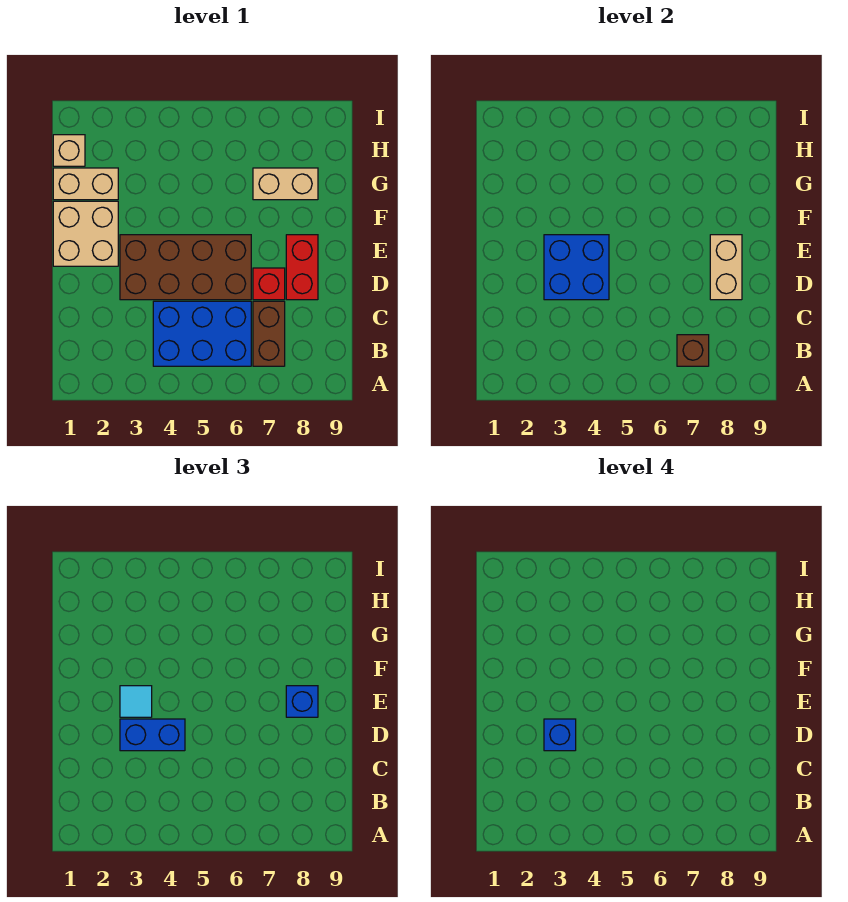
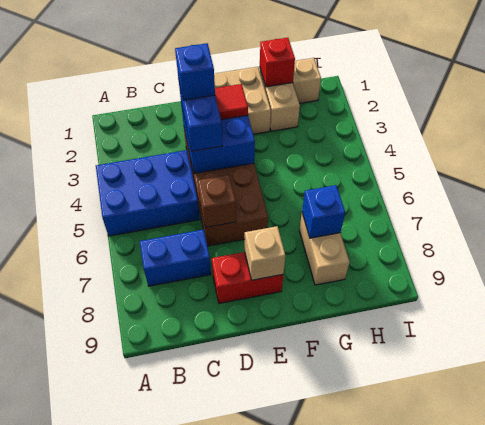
blue brick B4:C6 level 1 -> blue brick A4:C5 level 1
brown brick B7:C7 level 1 -> blue brick B7:C7 level 1
brown brick B7 level 2 -> brown brick D6 level 2
red brick D7 level 1 -> red brick G1 level 2
tan brick D8:E8 level 2 -> tan brick E8 level 2
cyan tile E3 level 3 -> red tile E3 level 3
blue brick E8 level 3 -> blue brick G7 level 2

